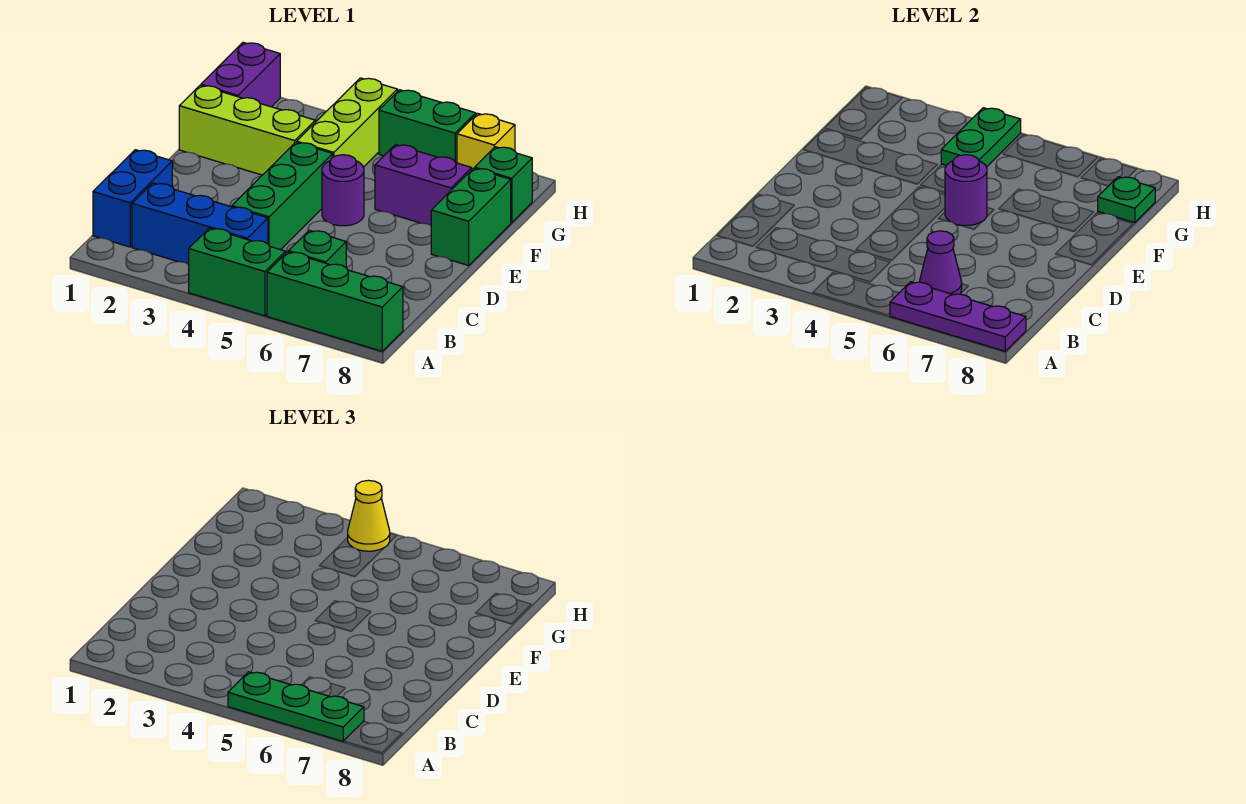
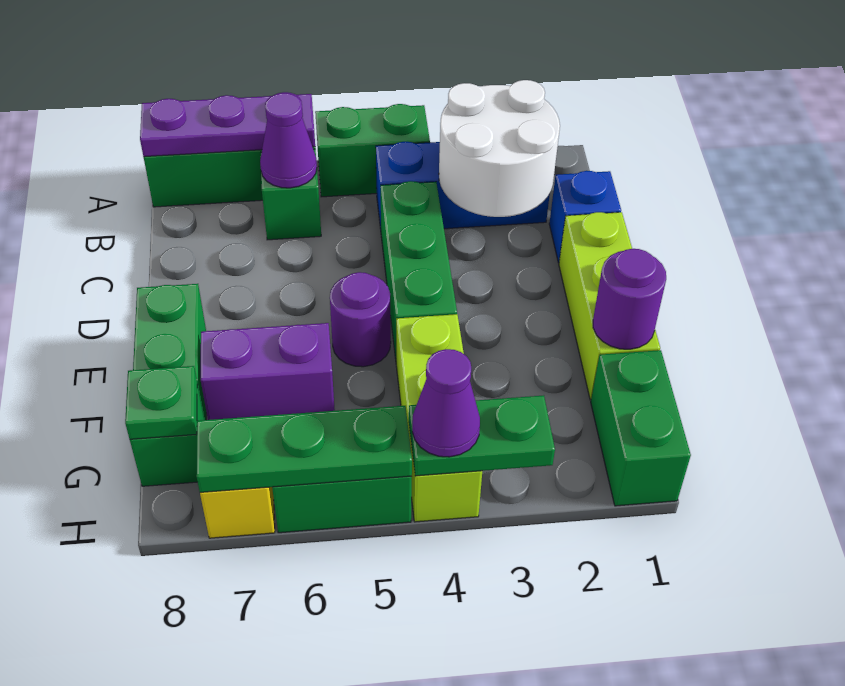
green plate A5:A7 level 3 -> green plate H5:H7 level 2
blue brick B1:C1 level 1 -> blue brick C1 level 1
none -> white round brick B2:C3 level 2
purple round brick E5 level 2 -> purple round brick F1 level 2
lime brick F1:F3 level 1 -> lime brick D1:F1 level 1
purple brick G1:H1 level 1 -> green brick G1:H1 level 1
green plate G4:H4 level 2 -> green plate H3:H4 level 2
yellow cone H4 level 3 -> purple cone H4 level 3

